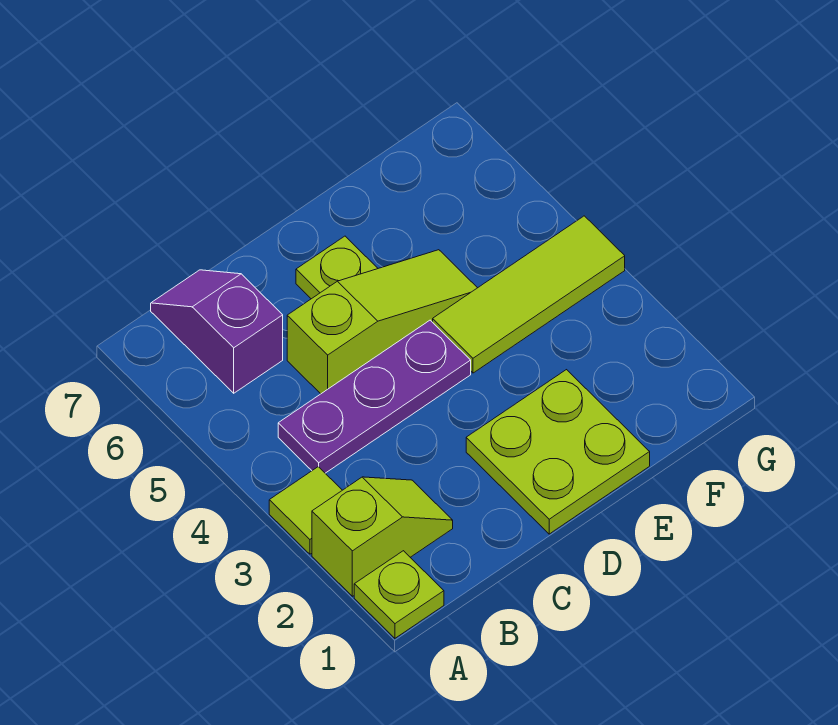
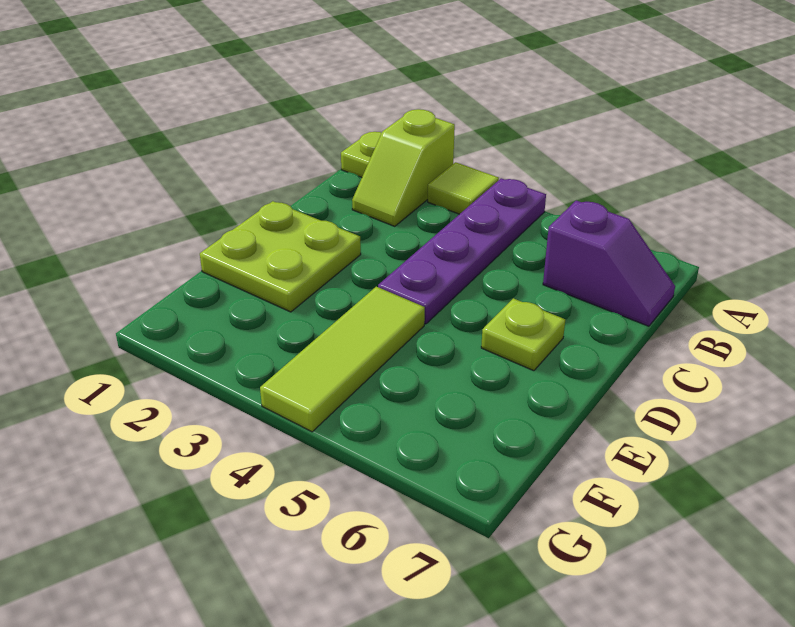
purple plate B4:D4 level 1 -> purple plate A4:D4 level 1
lime slope C5:E5 level 1 top C -> none

